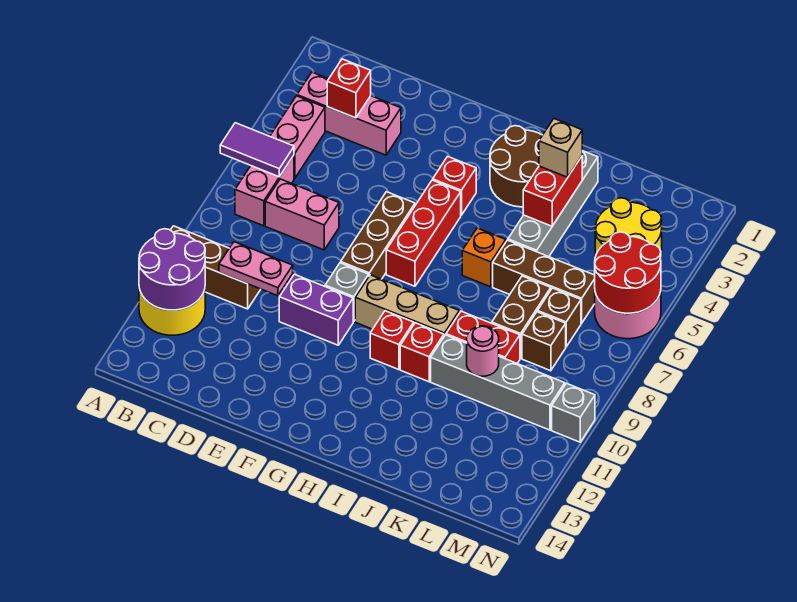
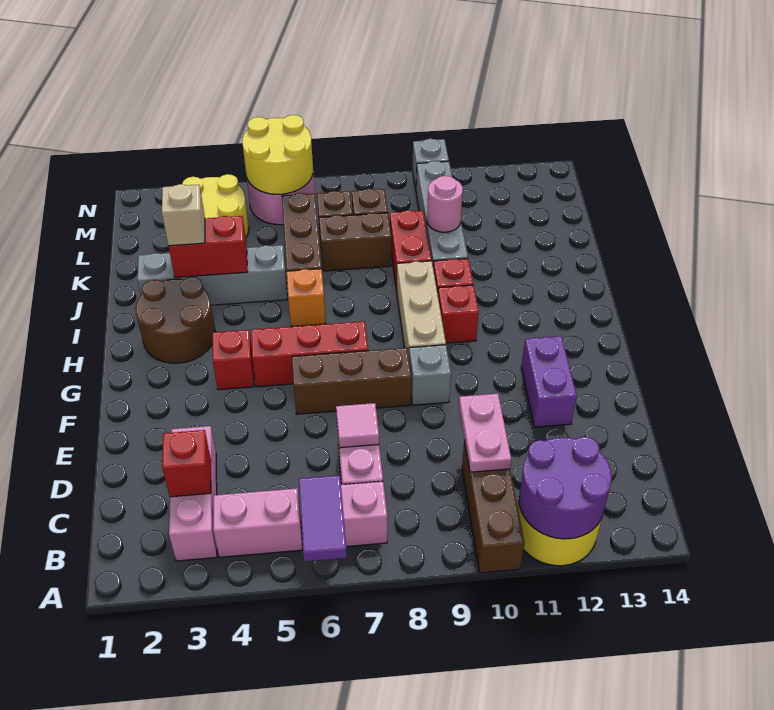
none -> pink tile D7 level 2
purple brick E10:F10 level 1 -> purple brick E12:F12 level 1
red round brick M5:N6 level 2 -> yellow round brick M5:N6 level 2

